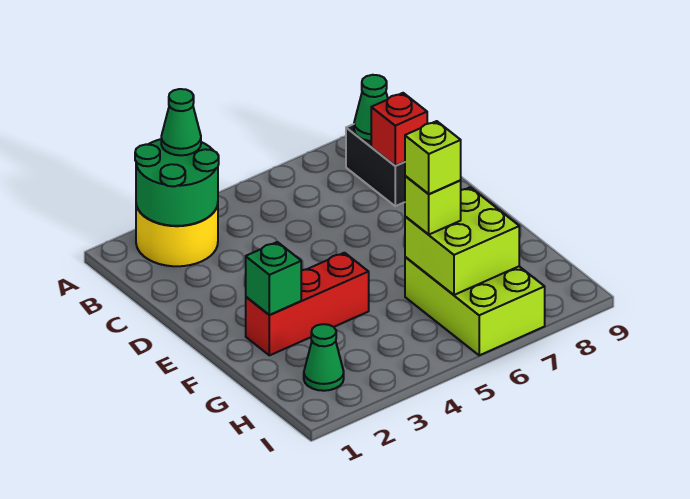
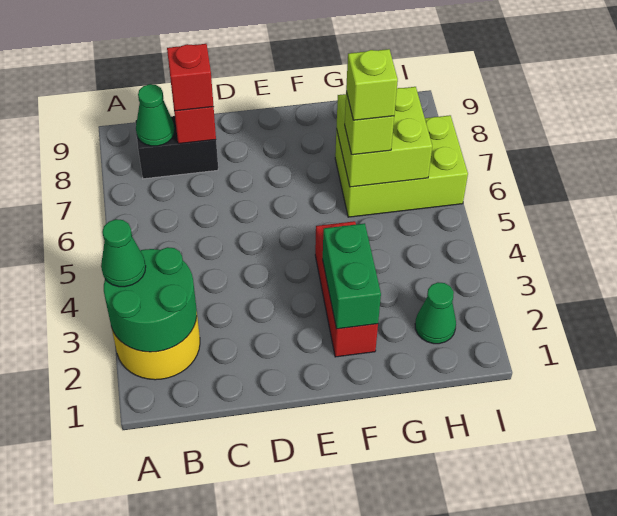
none -> red brick C8 level 3
green brick F2 level 2 -> green brick F2:F3 level 2

